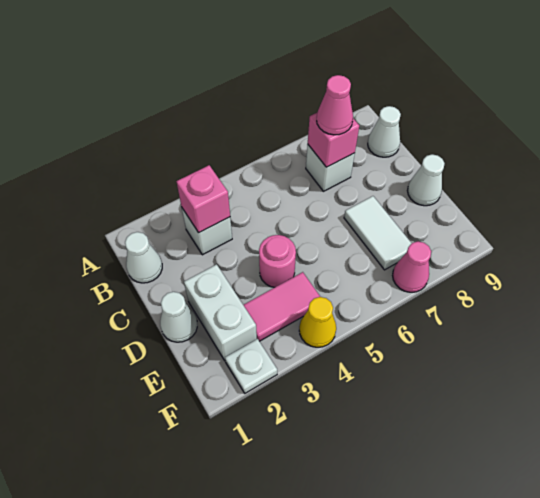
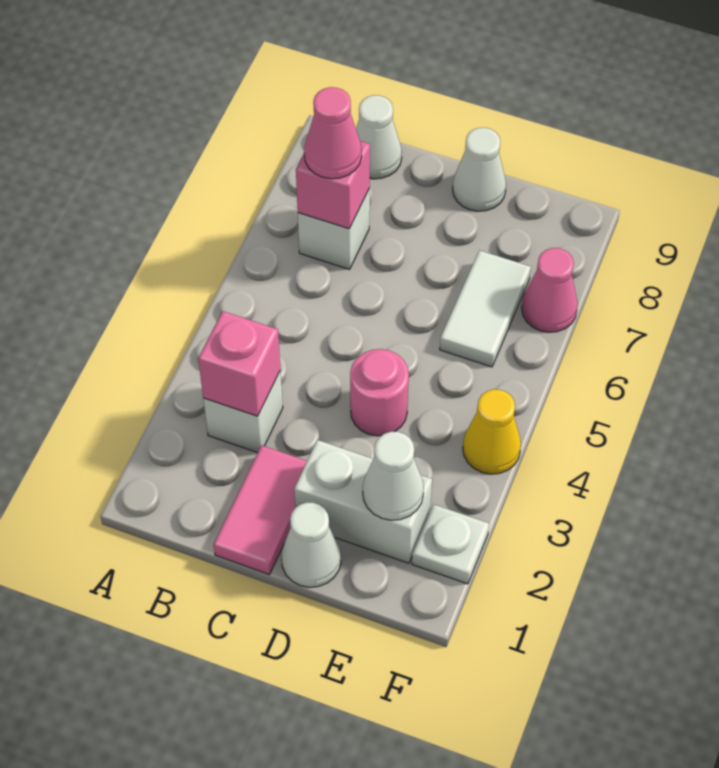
white cone B1 level 1 -> white cone E2 level 2
white tile D7:E7 level 1 -> white tile E6:E7 level 1
pink tile E3:E4 level 1 -> pink tile C1:C2 level 1

